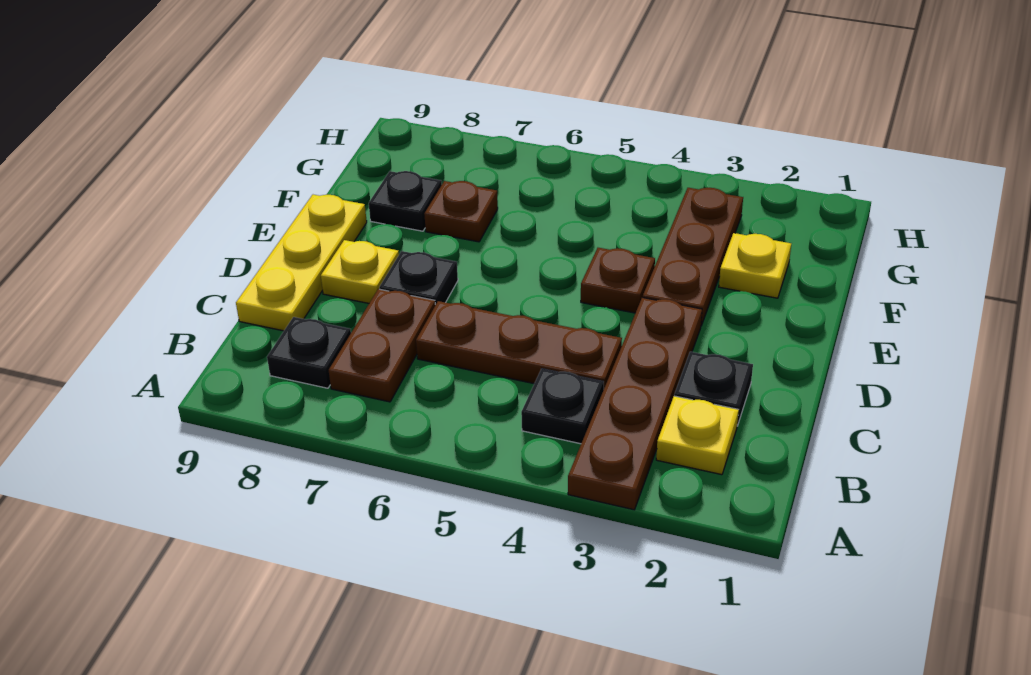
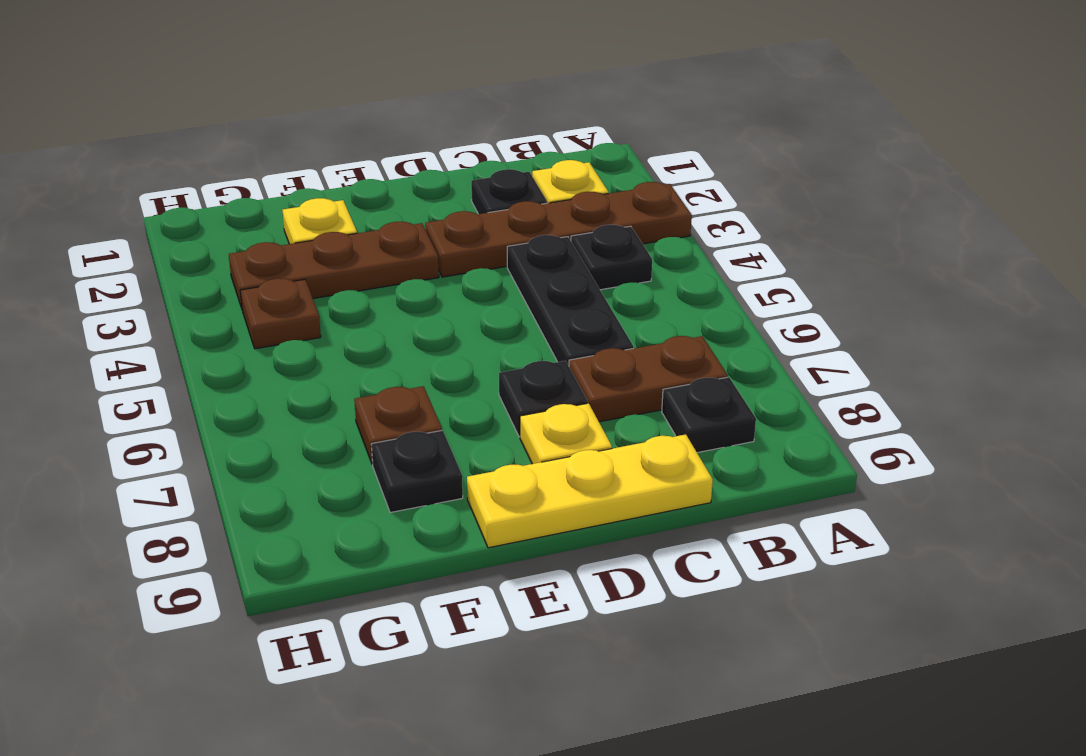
brown plate C4:C6 level 1 -> black plate C4:C6 level 1
brown plate E4 level 1 -> brown plate G4 level 1

